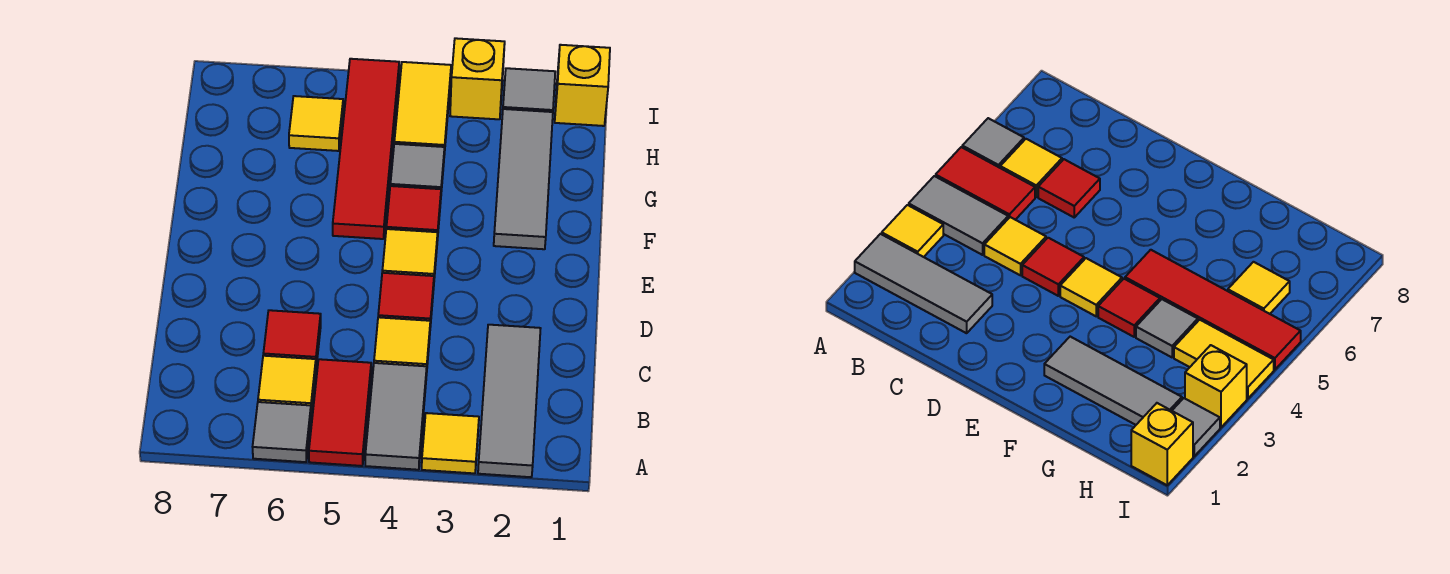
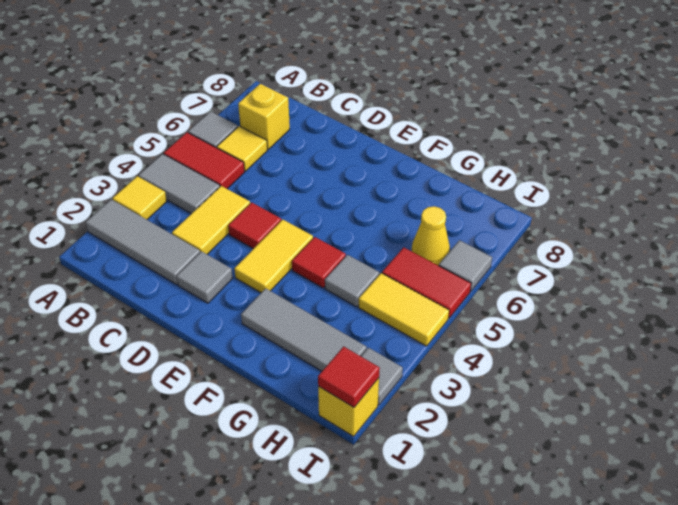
yellow tile C4 level 1 -> yellow tile C3:C4 level 1
red tile C6 level 1 -> red tile I1 level 2
none -> grey tile D2 level 1
yellow tile E4 level 1 -> yellow tile E3:E4 level 1
red tile F5:I5 level 1 -> red tile H5:I5 level 1
yellow tile H6 level 1 -> yellow cone H6 level 1
yellow brick I3 level 1 -> yellow brick B7 level 1
none -> grey tile I6 level 1

